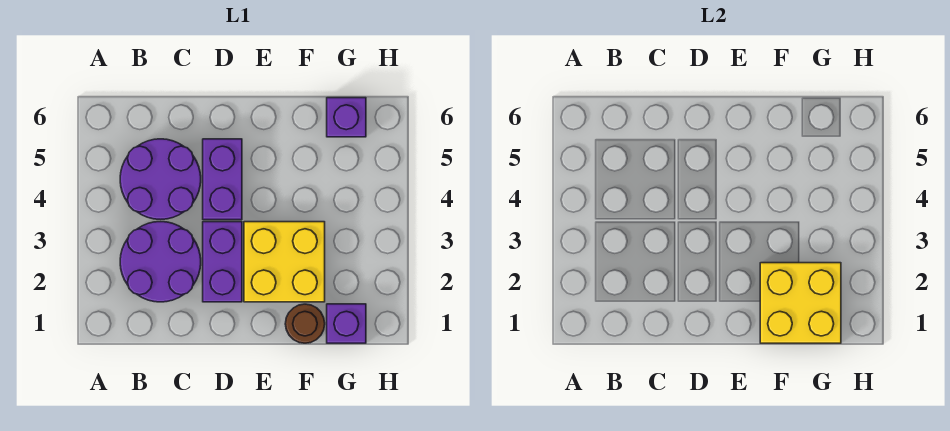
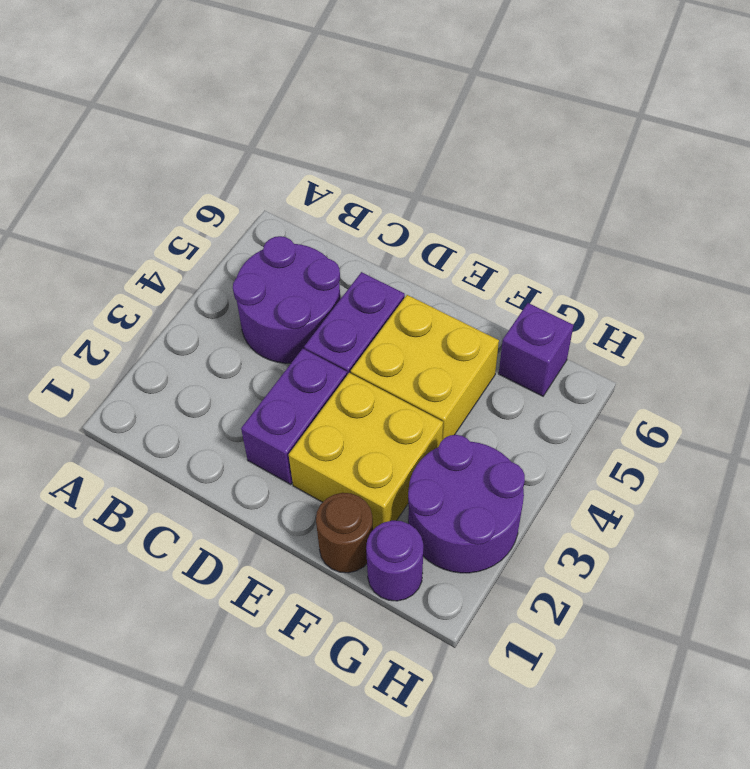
purple round brick B2:C3 level 1 -> purple round brick G2:H3 level 1
yellow brick F1:G2 level 2 -> yellow brick E4:F5 level 1
purple brick G1 level 1 -> purple round brick G1 level 1

